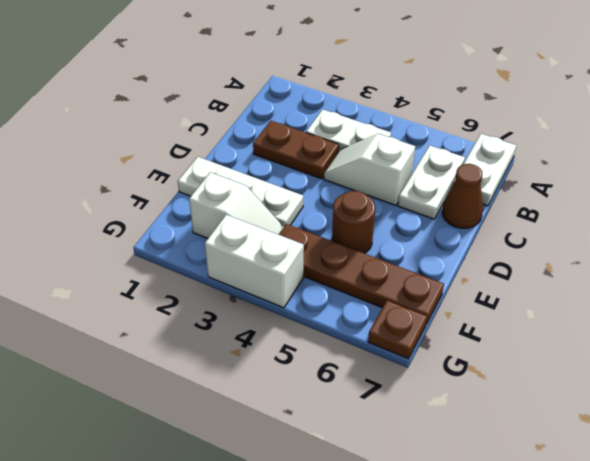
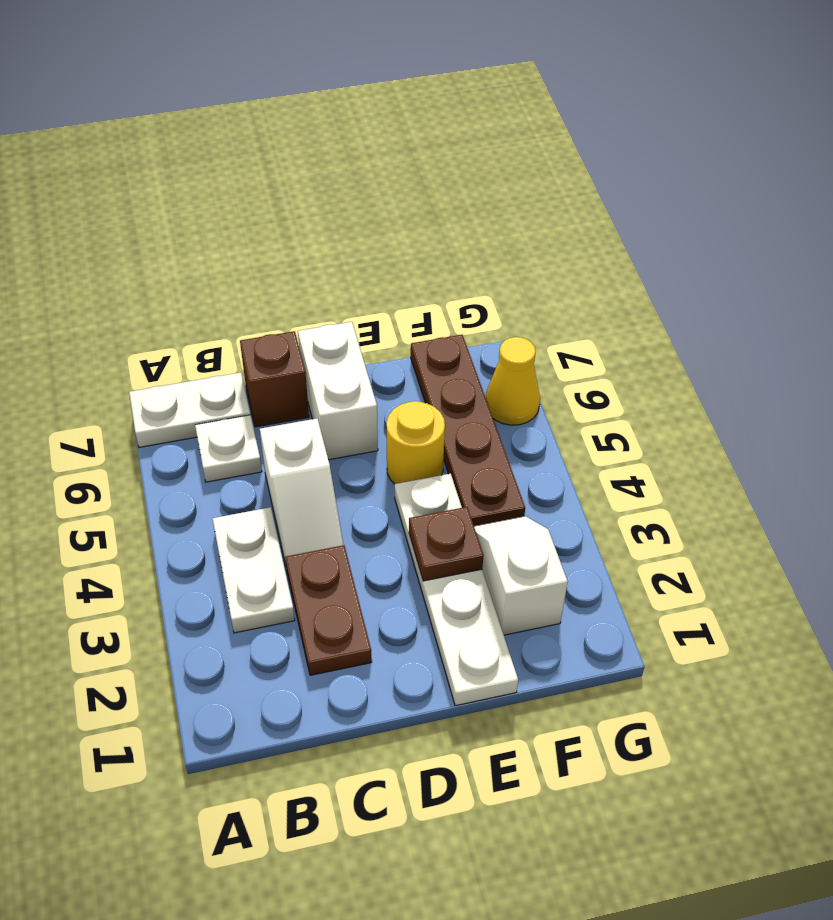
white plate B6:C6 level 1 -> white plate B6 level 1
brown cone C7 level 1 -> brown brick C7 level 1
white plate E1:E3 level 1 -> white plate E1:E4 level 1
brown round brick E5 level 1 -> yellow round brick E5 level 1
white brick G3:G4 level 1 -> white brick D6:D7 level 1
none -> yellow cone G6 level 1
brown plate G7 level 1 -> brown plate E3 level 2

